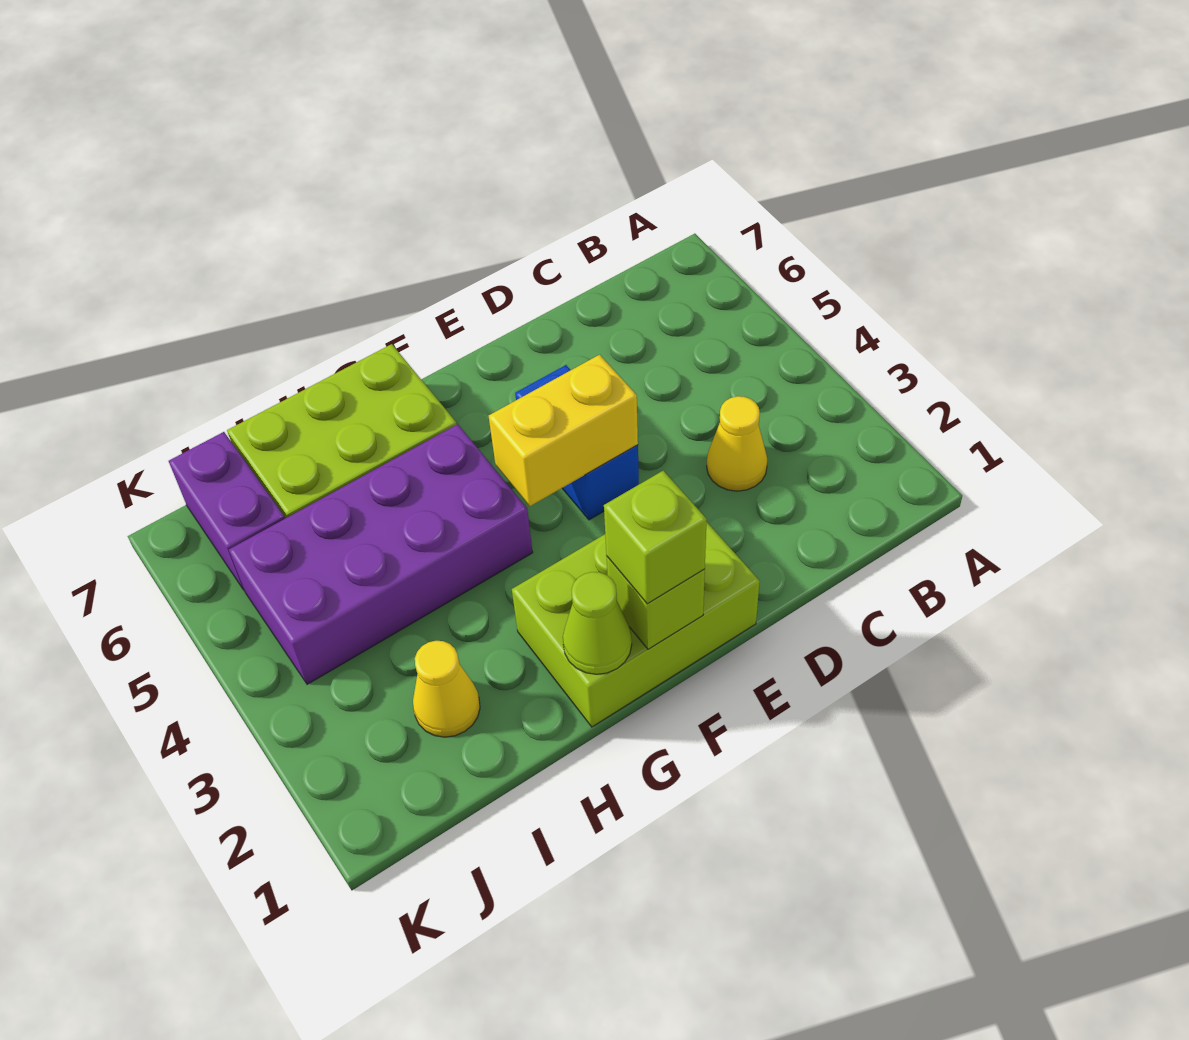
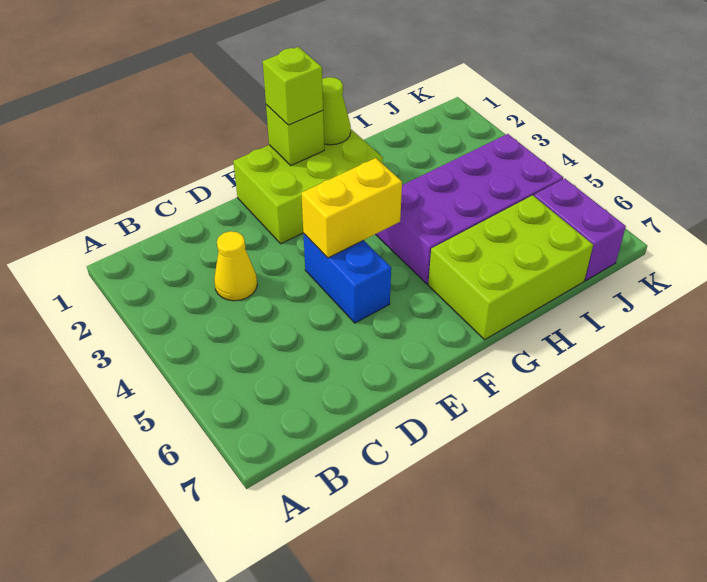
yellow cone I2 level 1 -> none

